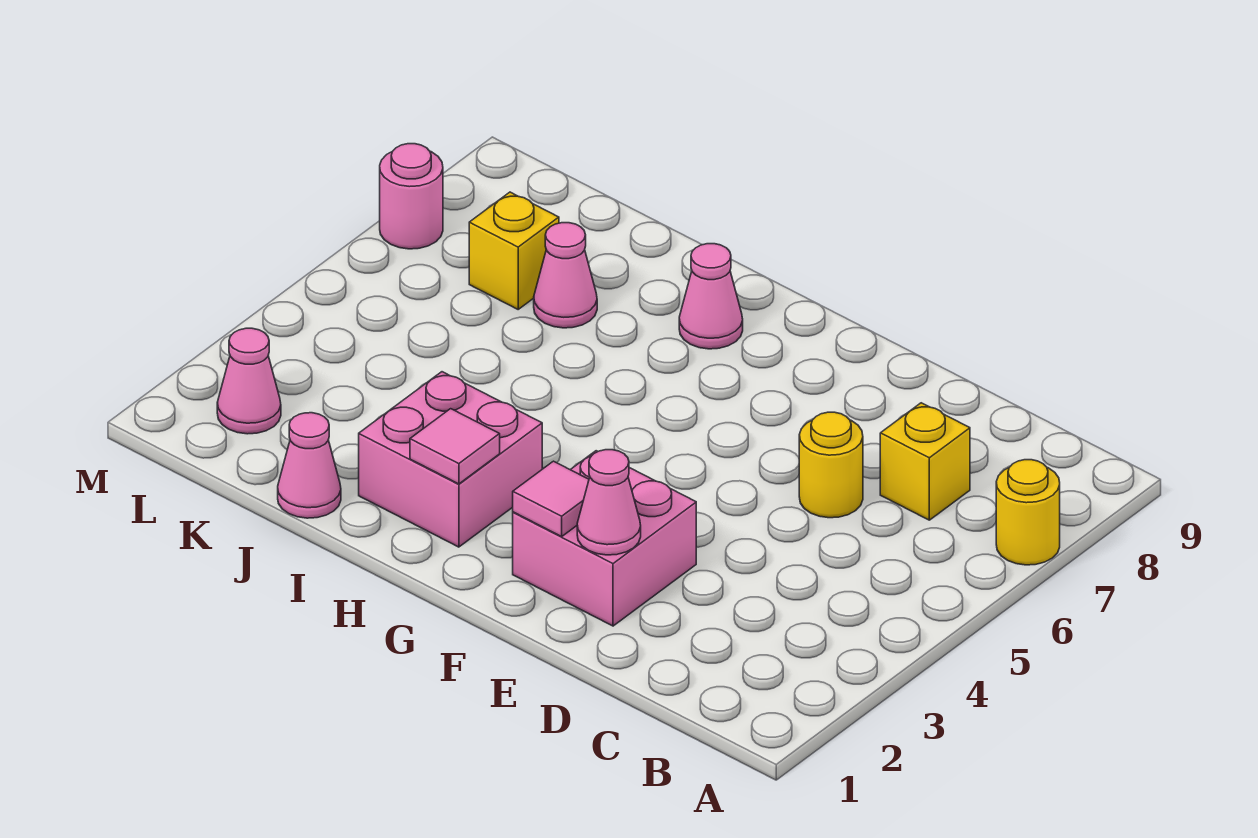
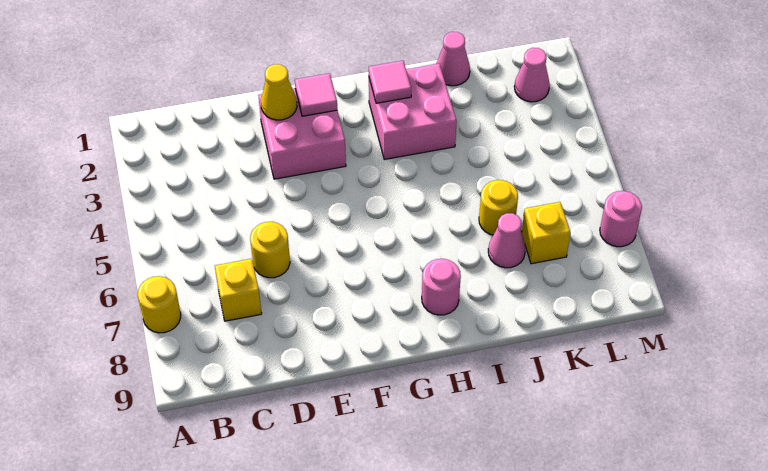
pink cone E2 level 2 -> yellow cone E2 level 2
pink cone H8 level 1 -> pink round brick H8 level 1
none -> yellow round brick J6 level 1

